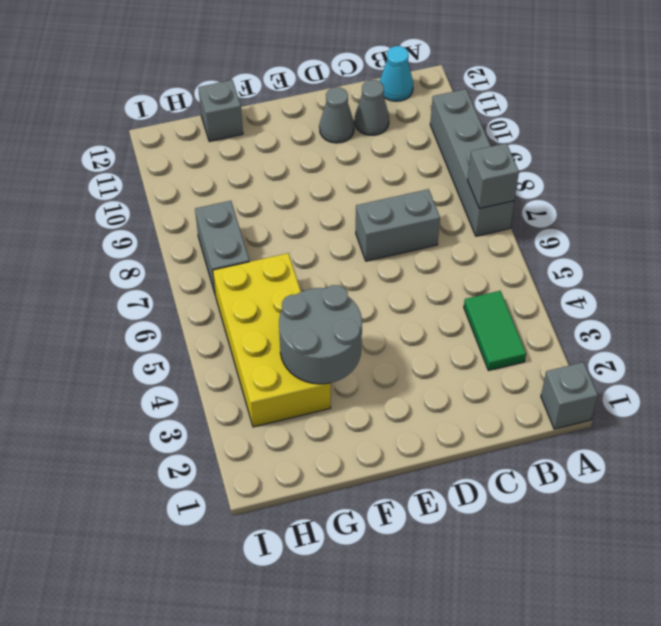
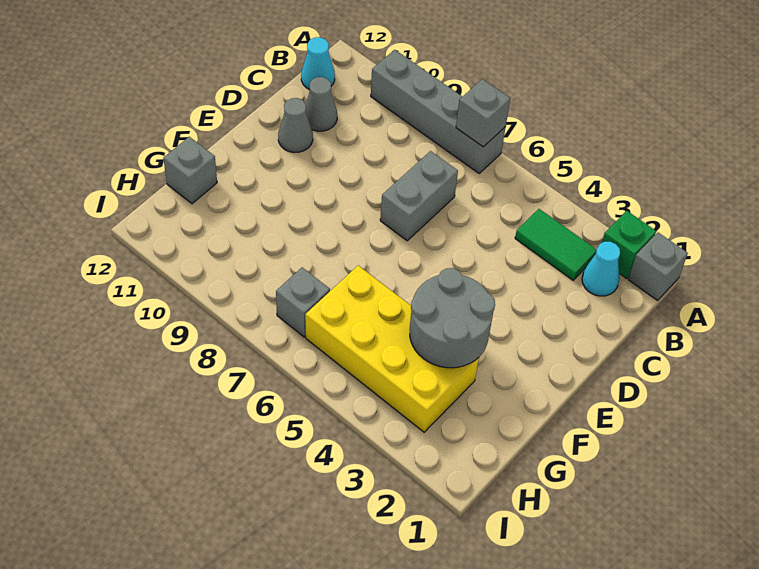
none -> green brick A2 level 1
none -> cyan cone B2 level 1
grey brick H7:H8 level 1 -> grey brick H7 level 1

